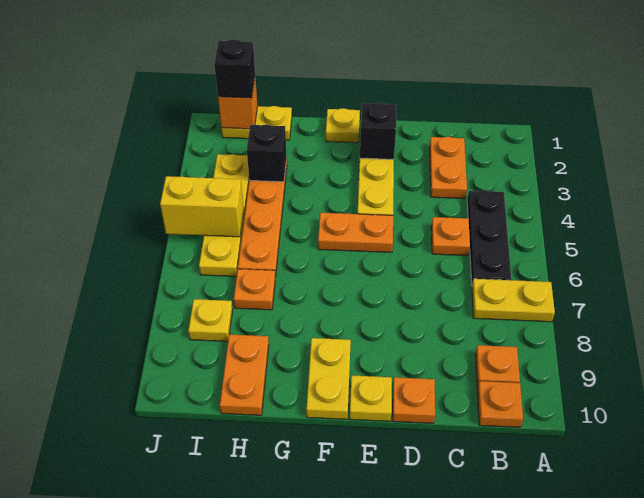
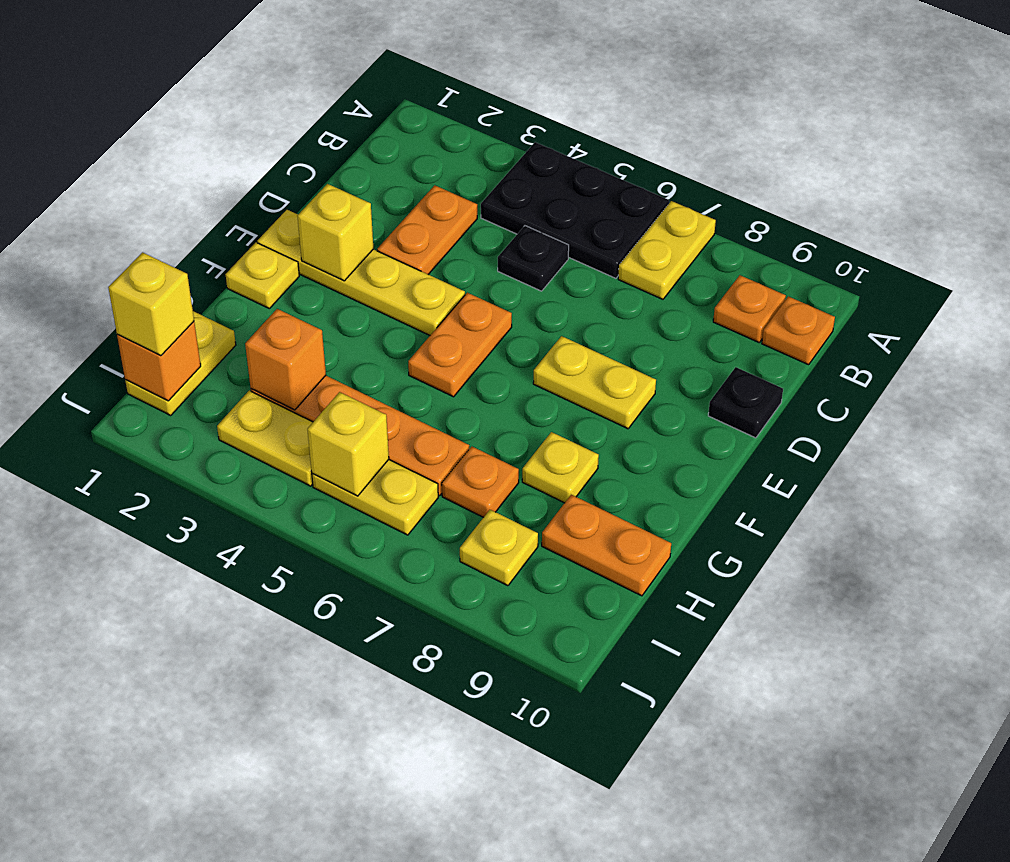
black plate B4:B6 level 1 -> black plate A4:B6 level 1
orange plate C2:C3 level 1 -> orange plate C3:D3 level 1
orange plate C5 level 1 -> black plate C5 level 1
orange plate D10 level 1 -> black plate D10 level 1
black brick E2 level 2 -> yellow brick E2 level 2
yellow plate E10 level 1 -> yellow plate G8 level 1
yellow plate F9:F10 level 1 -> yellow plate E7:E8 level 1
black brick H3 level 2 -> orange brick H3 level 2
black brick I1 level 3 -> yellow brick I1 level 3
yellow brick I5:J5 level 2 -> yellow brick I5 level 2

